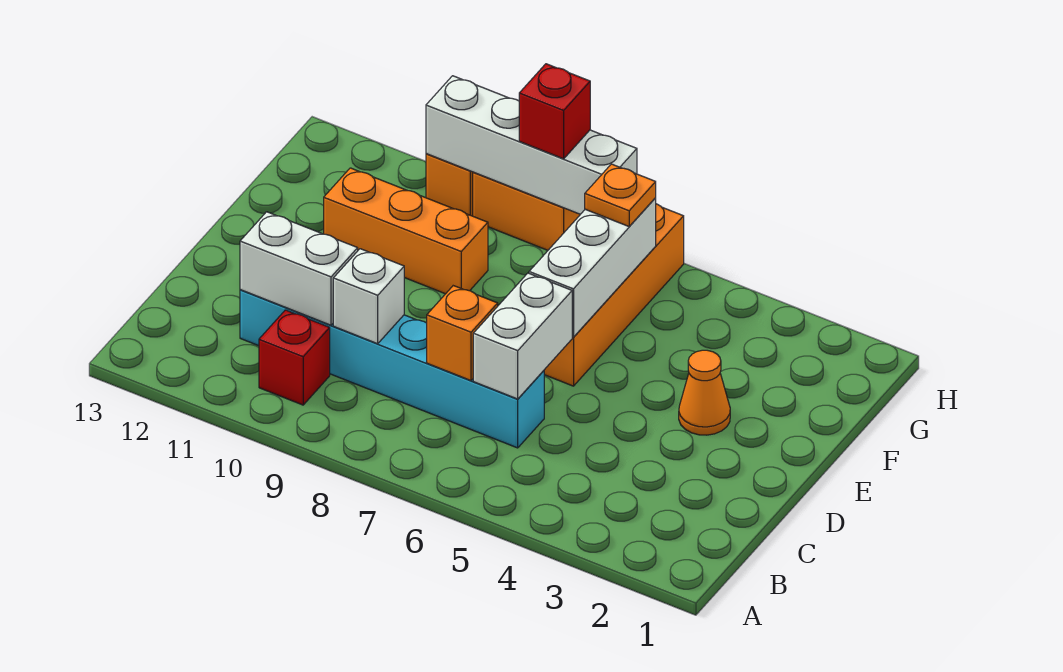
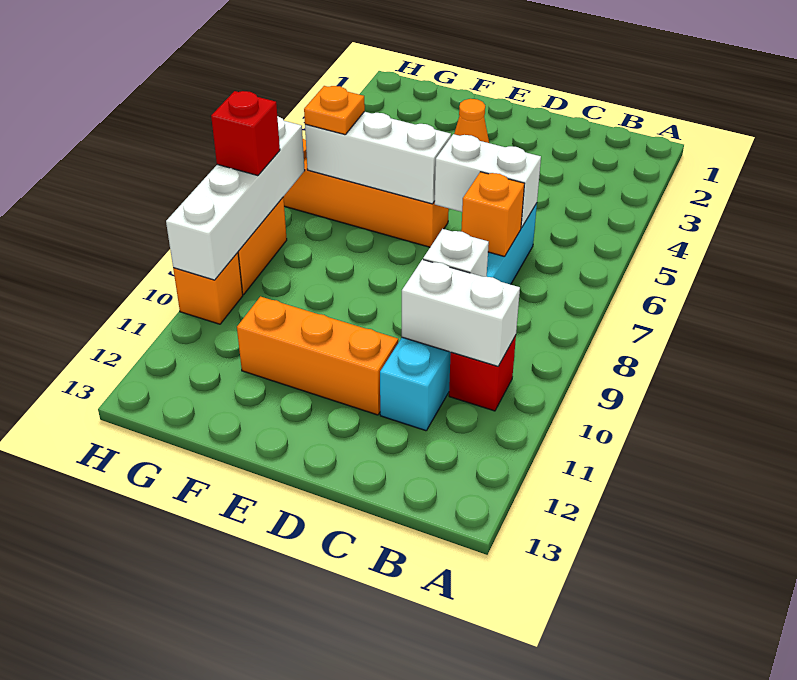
white brick C10:C11 level 2 -> white brick B10:C10 level 2
orange brick F9:F11 level 1 -> orange brick D11:F11 level 1

